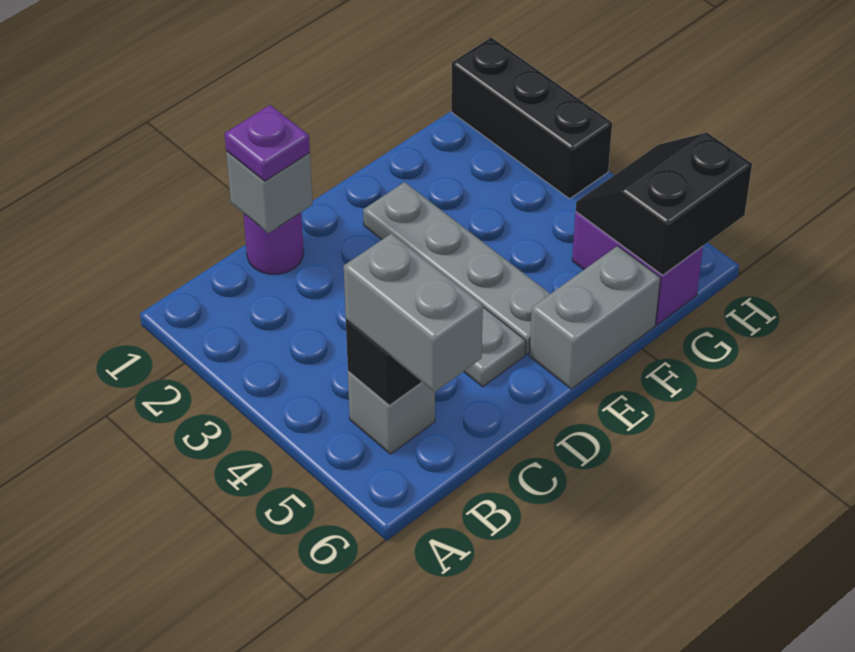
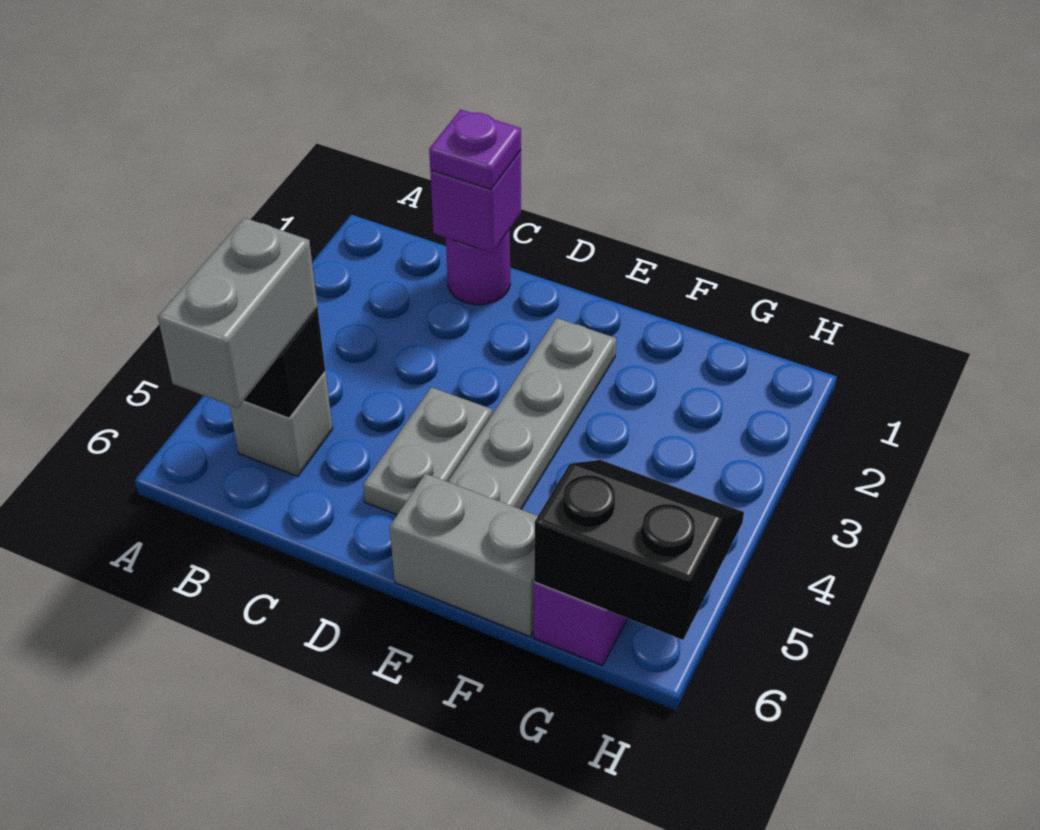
grey brick C1 level 2 -> purple brick C1 level 2
black brick H1:H3 level 1 -> none

